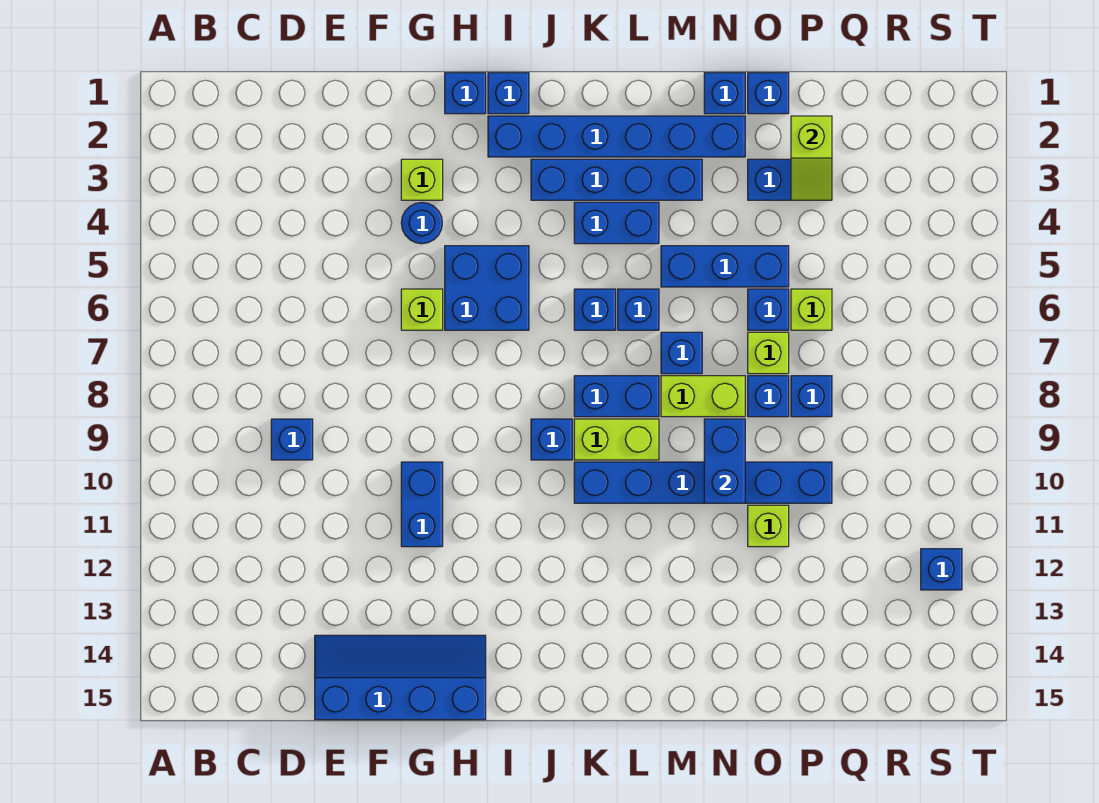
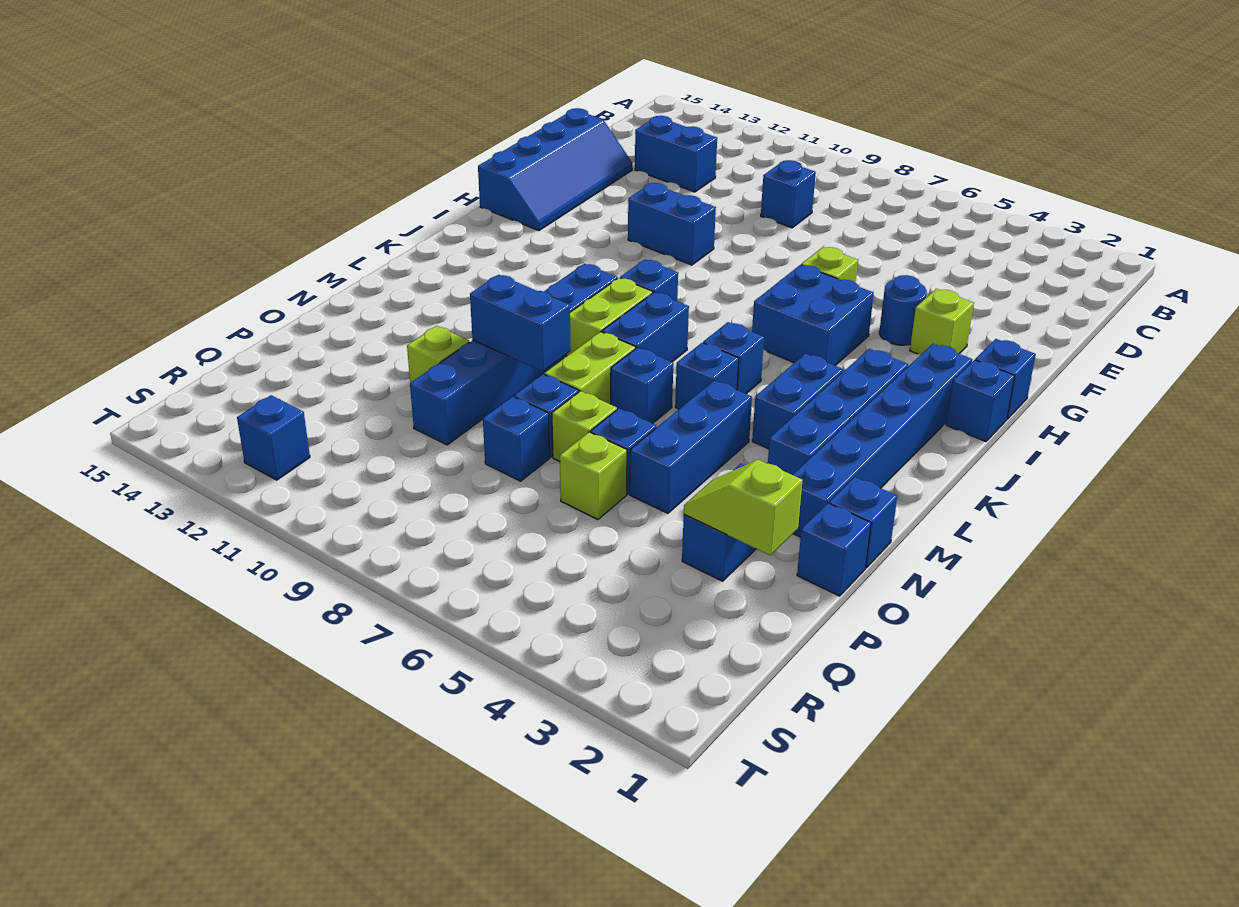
none -> blue brick D12:D13 level 1

